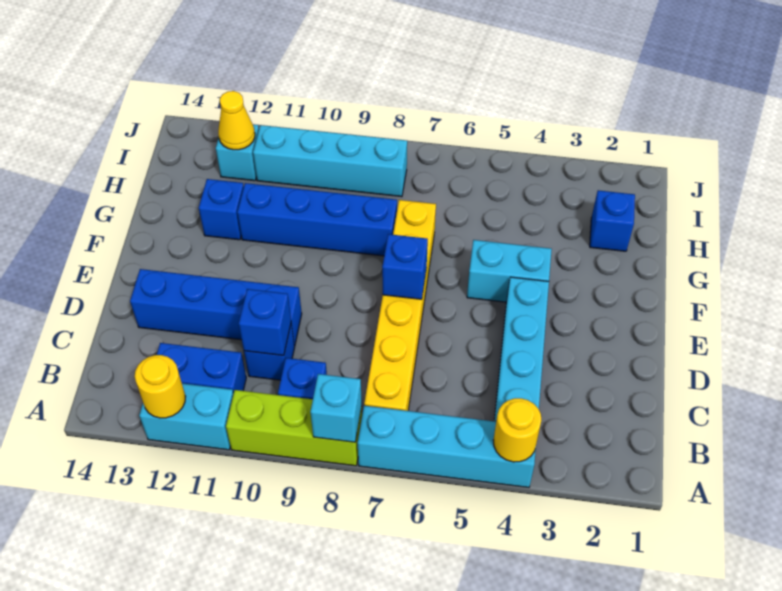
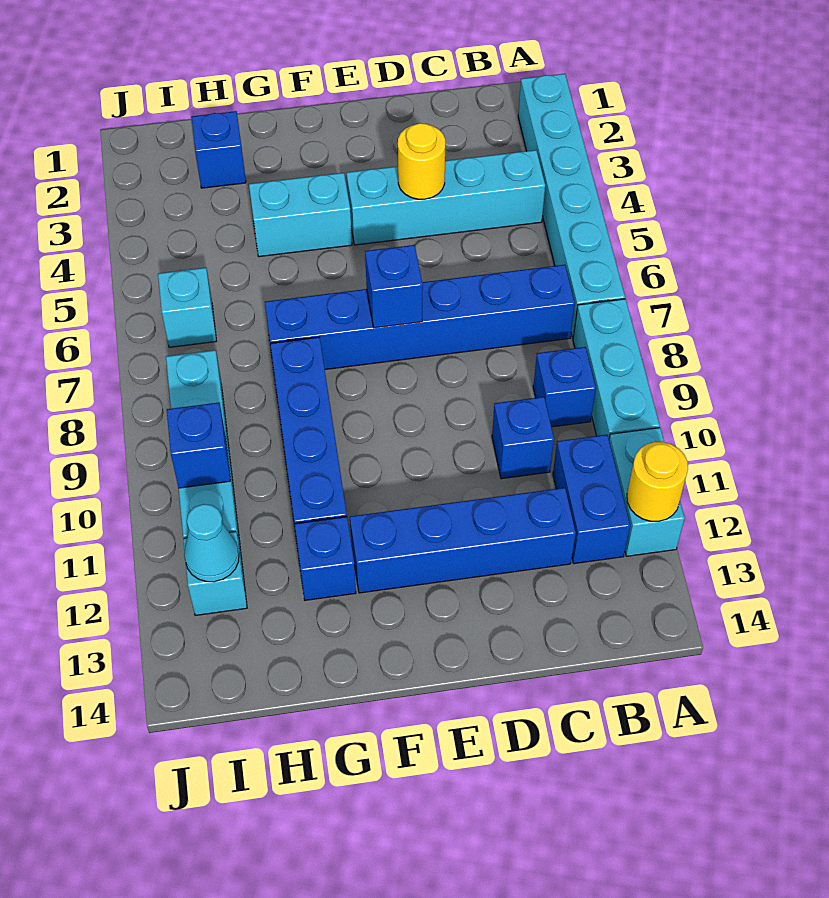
cyan brick A4:A7 level 1 -> cyan brick A2:A7 level 1
yellow round brick A4 level 2 -> yellow round brick D4 level 2
lime brick A8:A10 level 1 -> cyan brick A8:A10 level 1
cyan brick A8 level 2 -> cyan brick I6 level 1
yellow brick B7:G7 level 1 -> blue brick B7:G7 level 1
blue brick C10 level 2 -> blue brick I10 level 2
blue brick D10:D13 level 1 -> blue brick C12:F12 level 1
cyan brick F4:F5 level 1 -> cyan brick F4:G4 level 1
yellow cone I12 level 2 -> cyan cone I12 level 2

